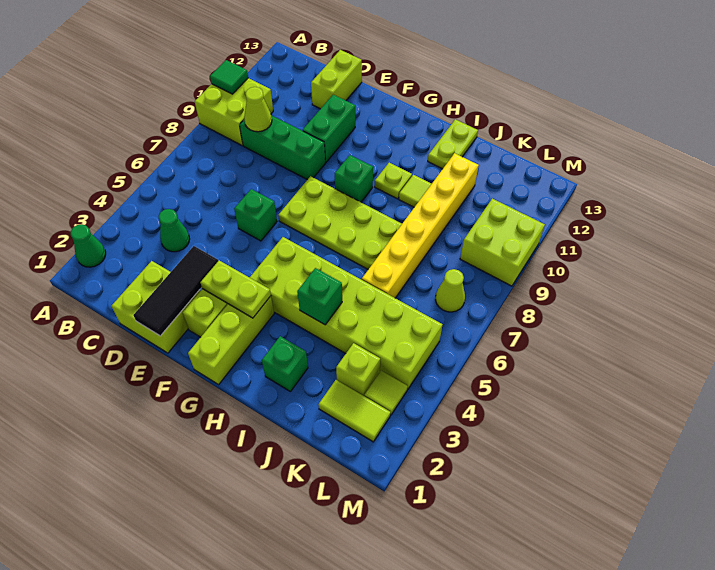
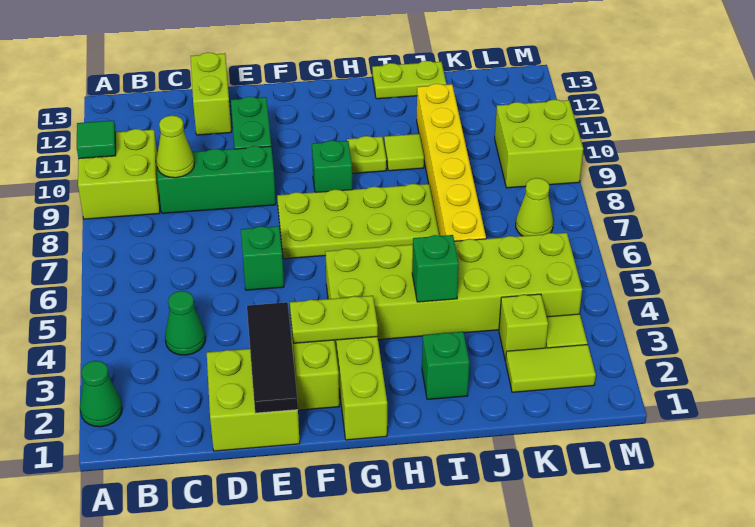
lime plate I12:I13 level 1 -> lime plate I13:J13 level 1

